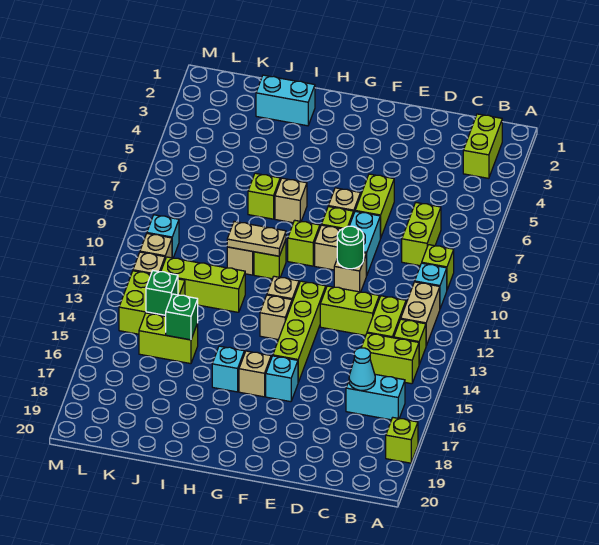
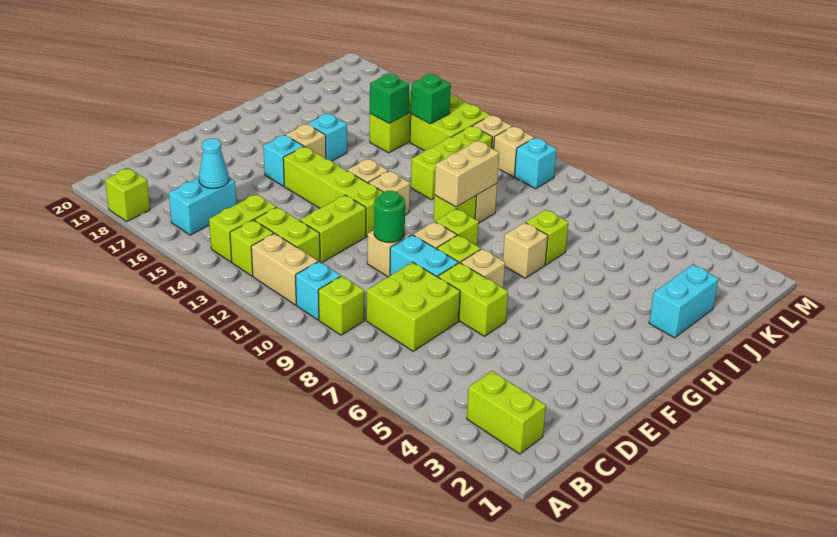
lime brick C7:C8 level 1 -> lime brick C7:D8 level 1
tan plate H10:I10 level 2 -> tan brick H10:I10 level 2

